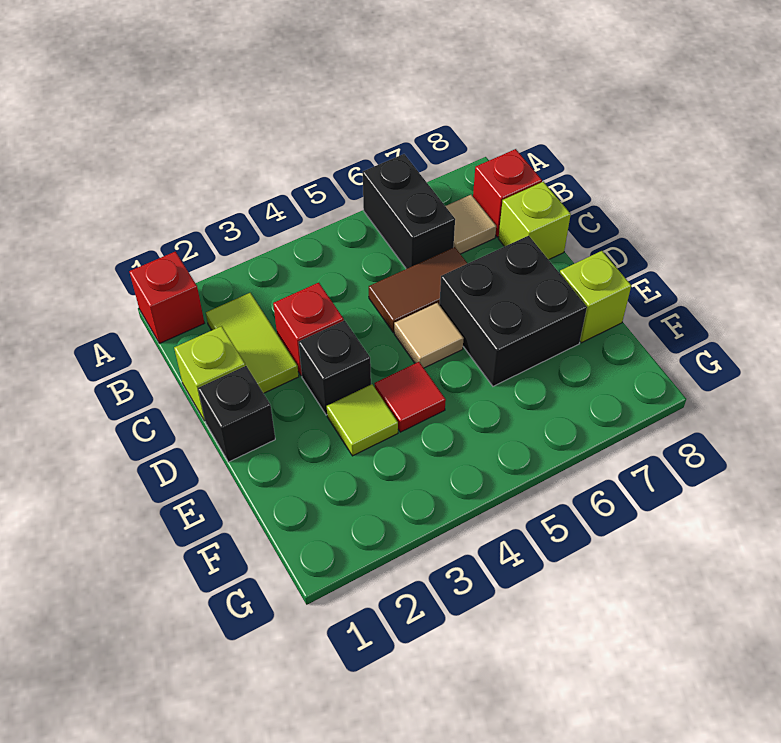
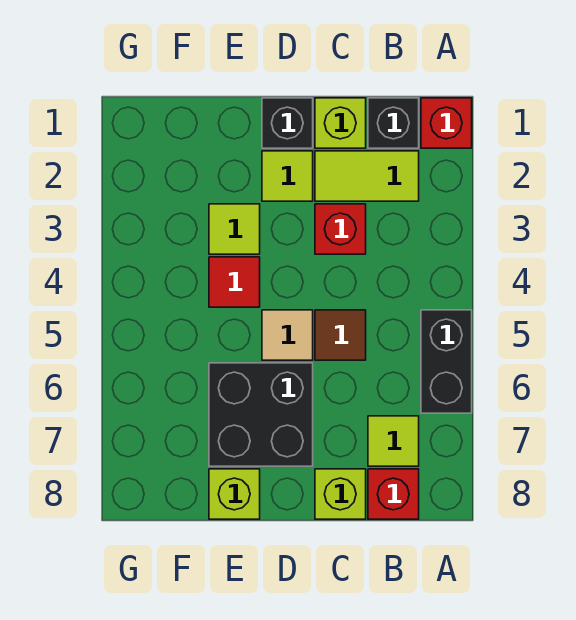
black brick A6:B6 level 1 -> black brick A5:A6 level 1
tan tile B7 level 1 -> lime tile B7 level 1
brown tile C5:C6 level 1 -> brown tile C5 level 1
none -> lime tile D2 level 1
black brick D3 level 1 -> black brick B1 level 1

